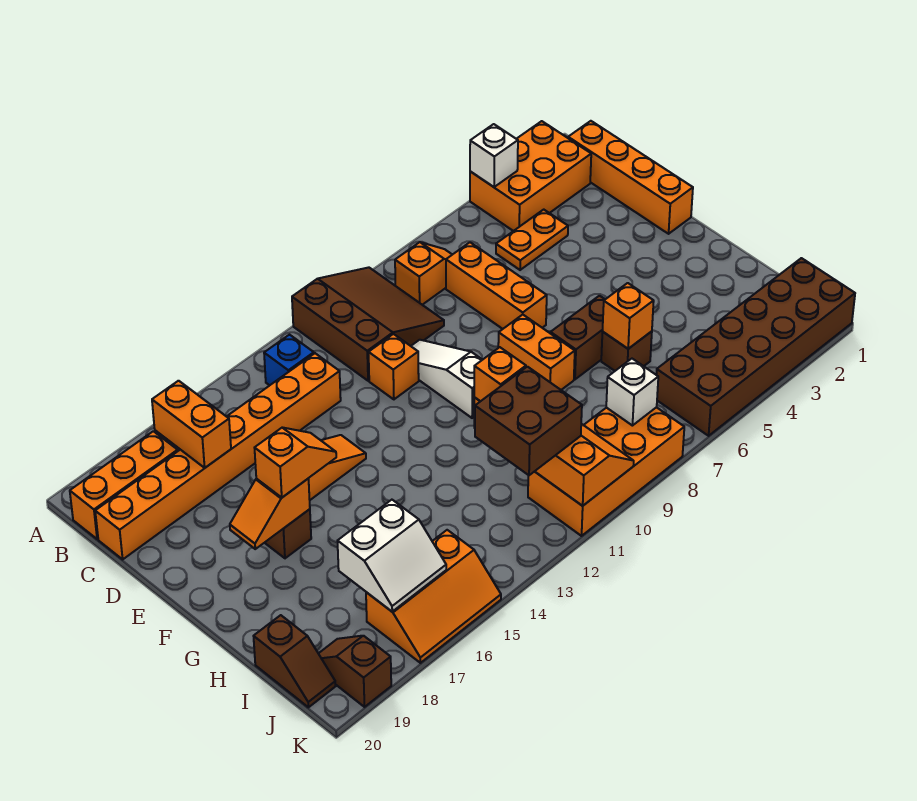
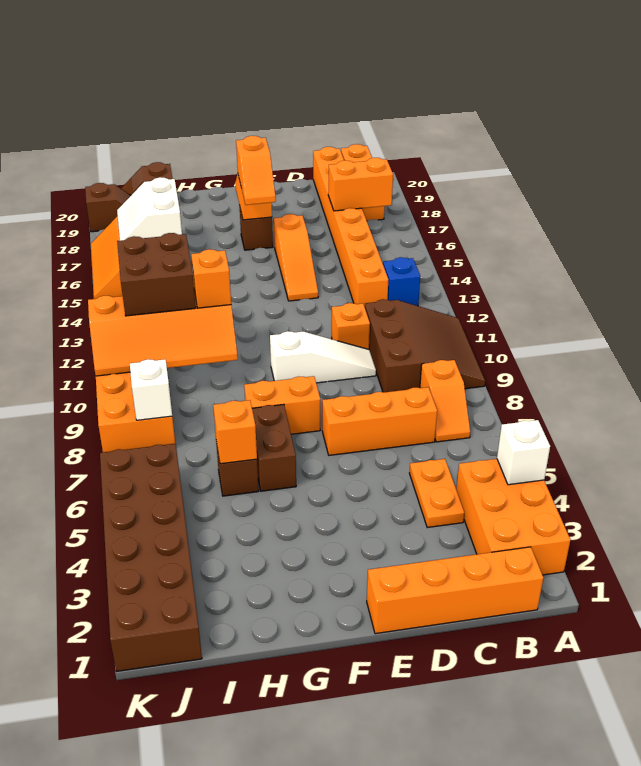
brown slope A9:C11 level 1 top 11 -> brown slope A9:C11 level 1 top C

